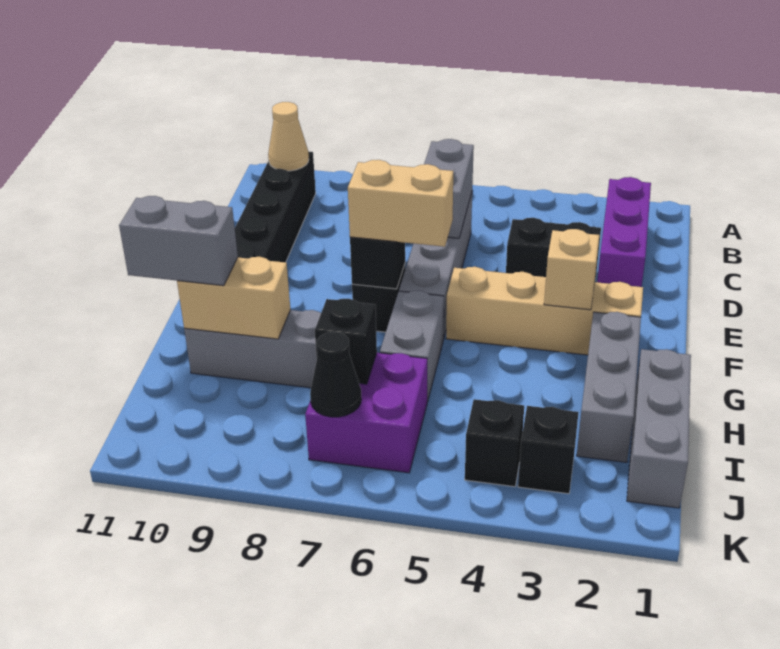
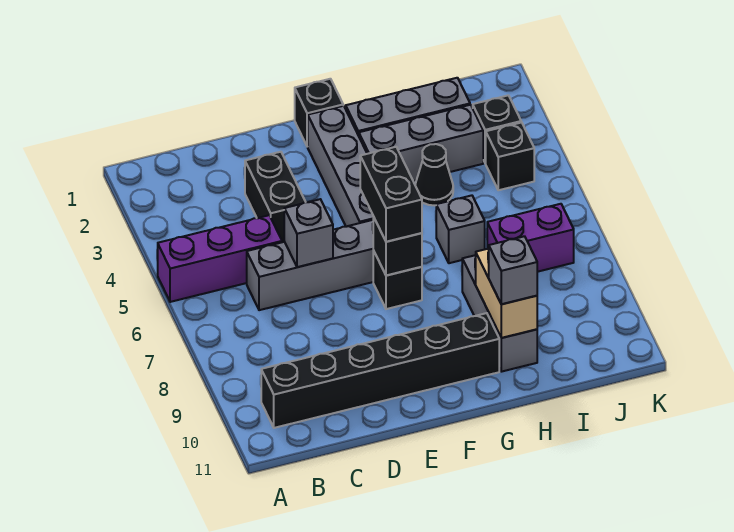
purple brick B2:D2 level 1 -> purple brick A5:C5 level 1
tan cone B10 level 2 -> none
grey brick C6:D6 level 2 -> grey brick D6 level 2
tan brick F2:F5 level 1 -> grey brick F2:F5 level 1
tan brick F3 level 2 -> none
tan brick F6:F7 level 3 -> black brick F6:F7 level 3
grey brick G6:H6 level 1 -> grey brick H6 level 1
grey brick H1:J1 level 1 -> grey brick G3:I3 level 1
grey brick H10:H11 level 3 -> grey brick H10 level 3
purple brick I6:J7 level 1 -> purple brick I7:J7 level 1
black brick I7 level 2 -> black brick F1 level 1
black cone J7 level 2 -> black cone H4 level 1

